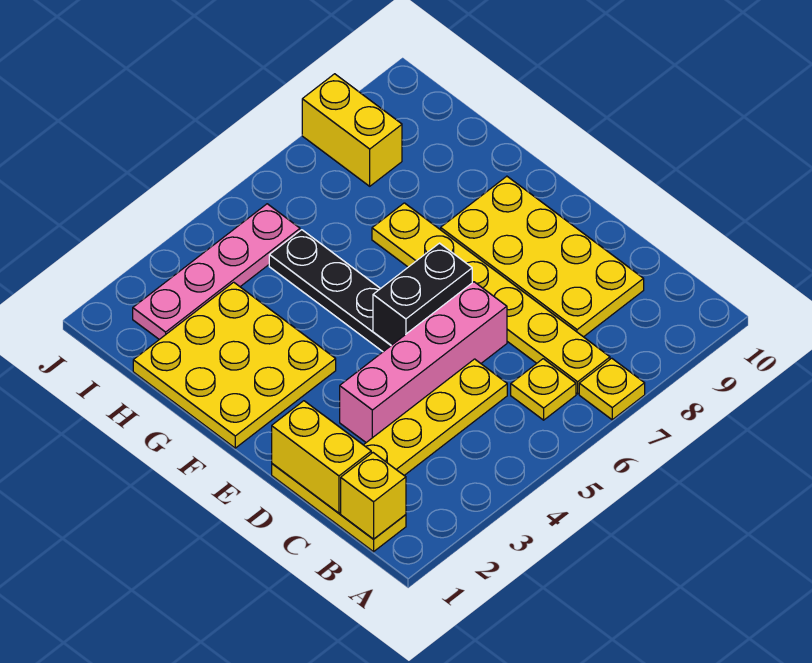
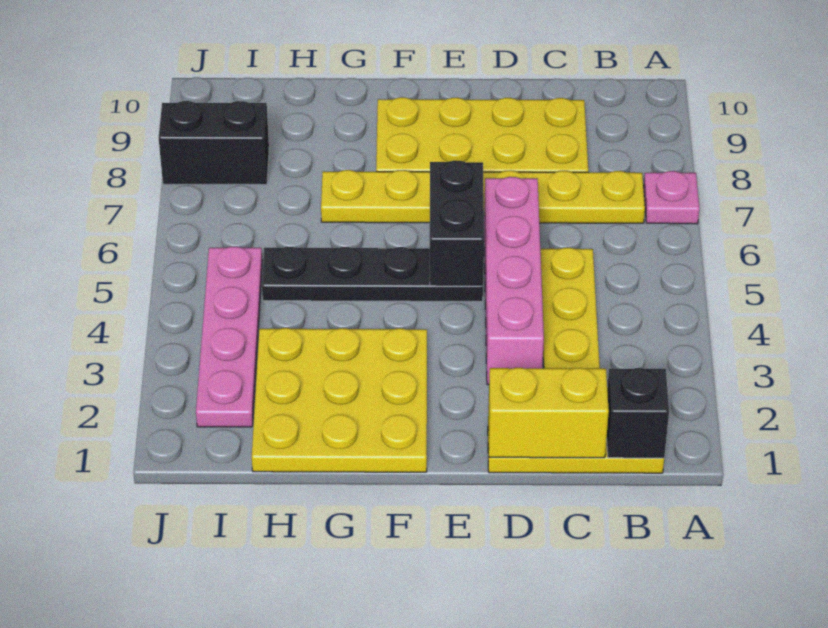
yellow plate A7 level 1 -> pink plate A7 level 1
yellow brick B1 level 2 -> black brick B1 level 2
yellow plate B6 level 1 -> none
yellow brick I8:J8 level 1 -> black brick I8:J8 level 1

